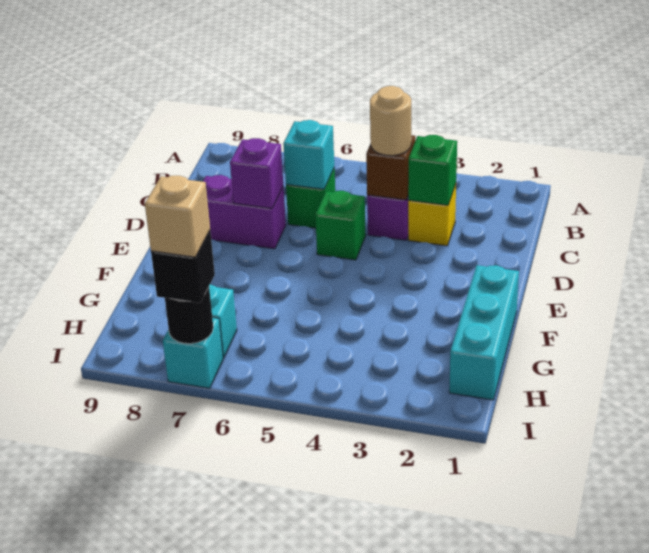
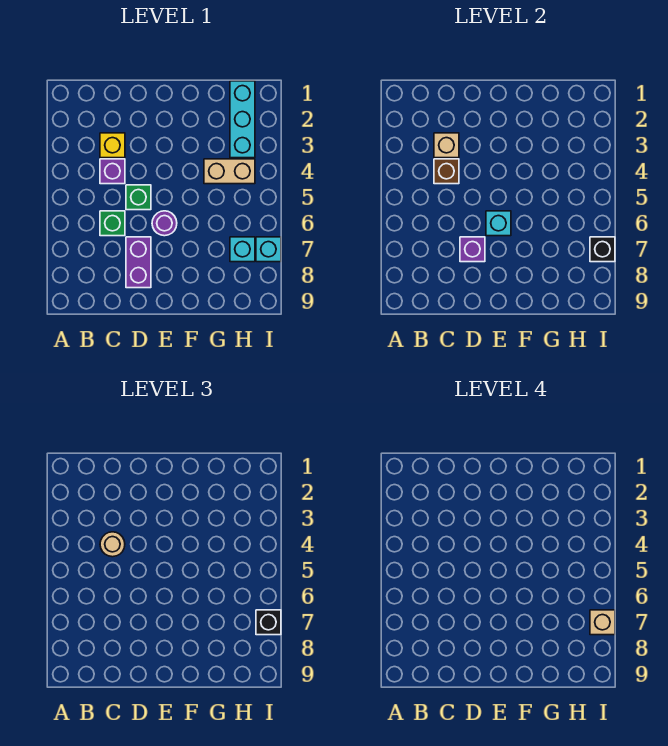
green brick C3 level 2 -> tan brick C3 level 2
cyan brick C6 level 2 -> cyan brick E6 level 2
none -> purple round brick E6 level 1
cyan brick F1:H1 level 1 -> cyan brick H1:H3 level 1
none -> tan brick G4:H4 level 1
black round brick I7 level 2 -> black brick I7 level 2

